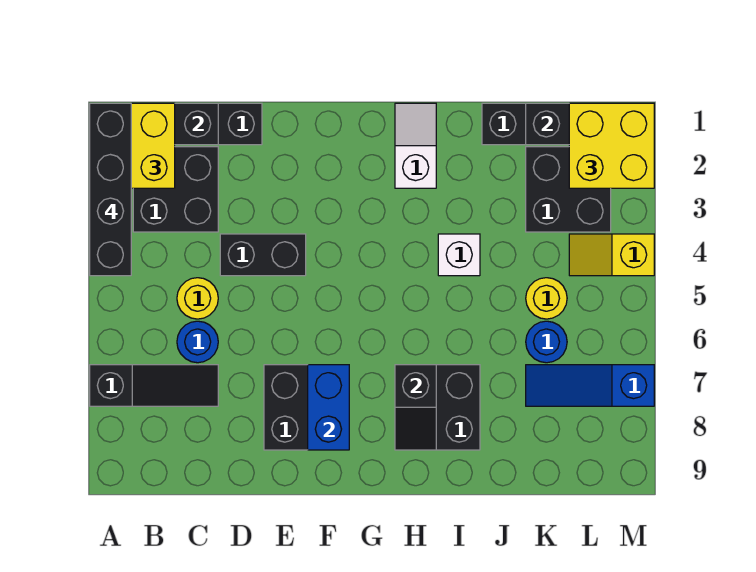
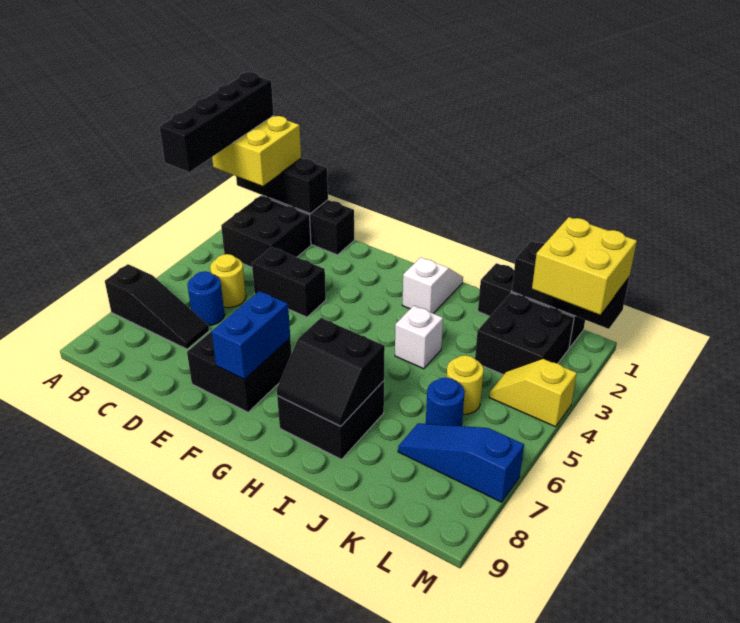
black slope H7:H8 level 2 top 7 -> black slope H7:I8 level 2 top 7

